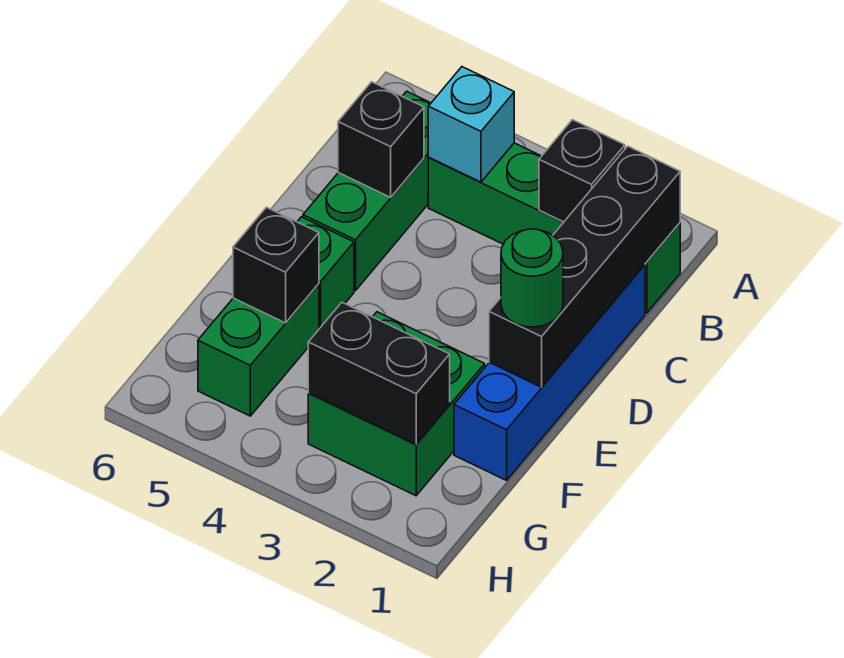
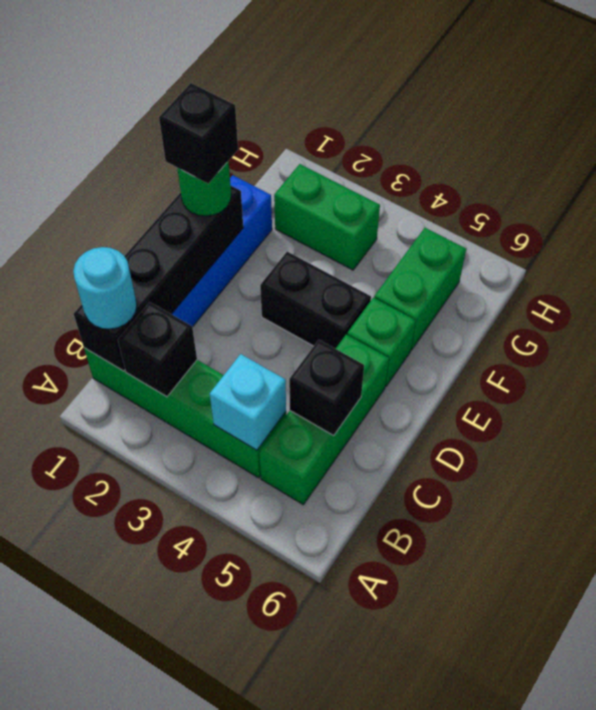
none -> cyan round brick B1 level 3
green brick F2:G3 level 1 -> green brick G2:G3 level 1
black brick F5 level 2 -> black brick E1 level 4
black brick G2:G3 level 2 -> black brick E3:E4 level 1

